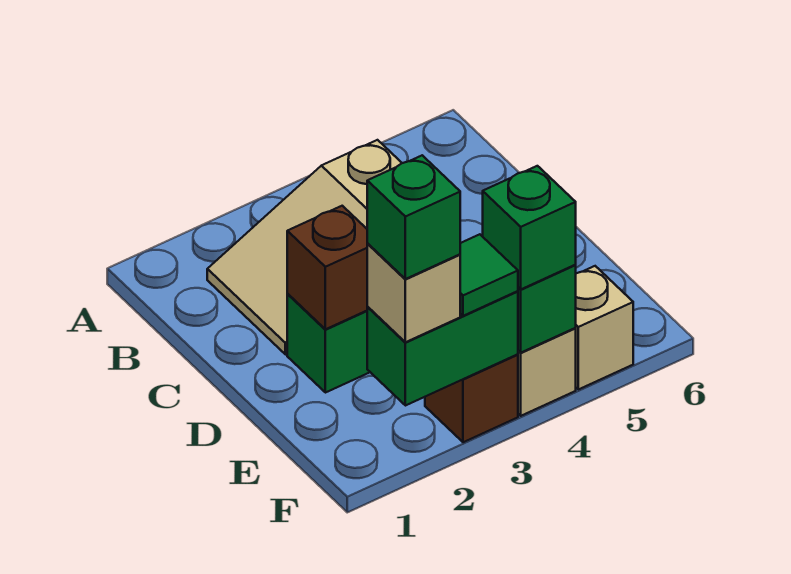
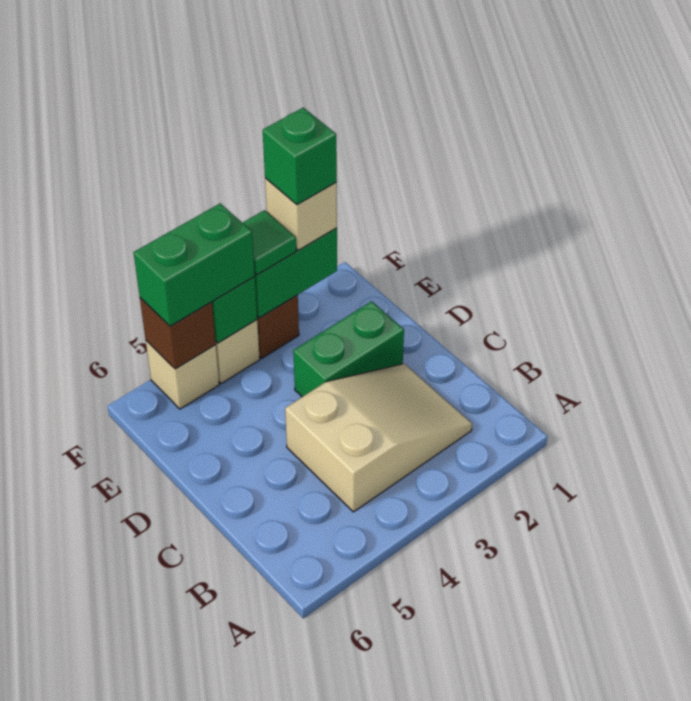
brown brick D2 level 2 -> brown brick F5 level 2
green brick F4 level 3 -> green brick F4:F5 level 3

